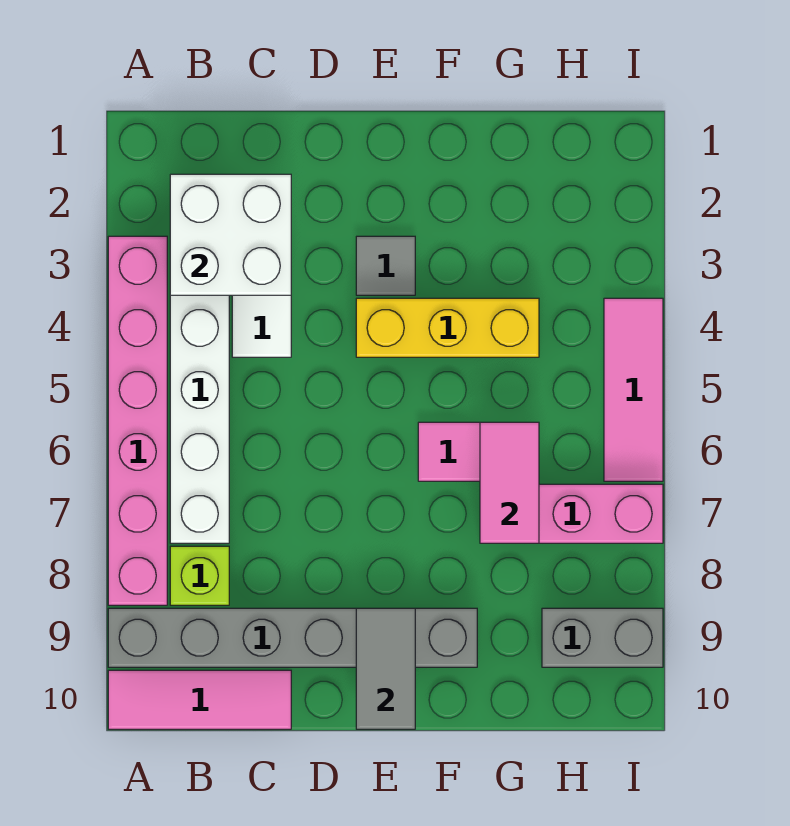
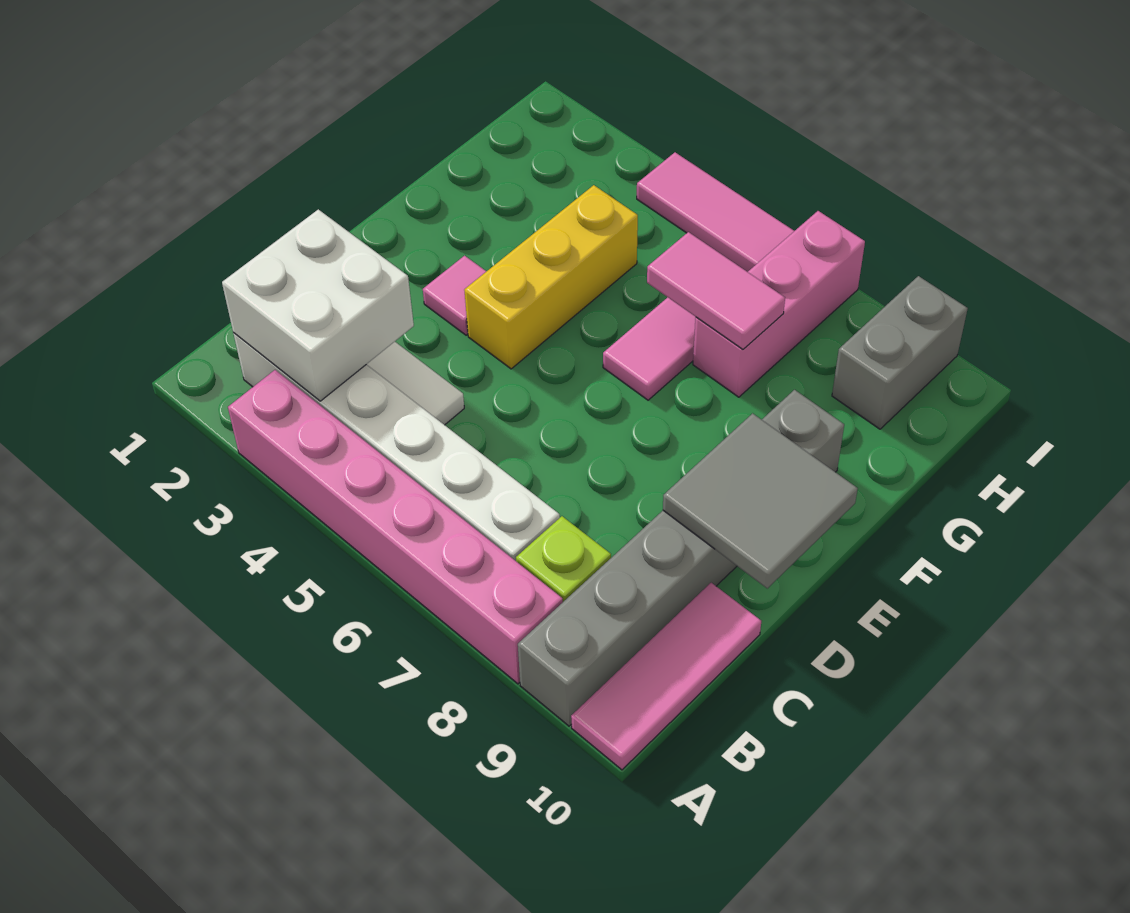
grey tile E3 level 1 -> pink tile E3 level 1
grey tile E9:E10 level 2 -> grey tile D9:E10 level 2

